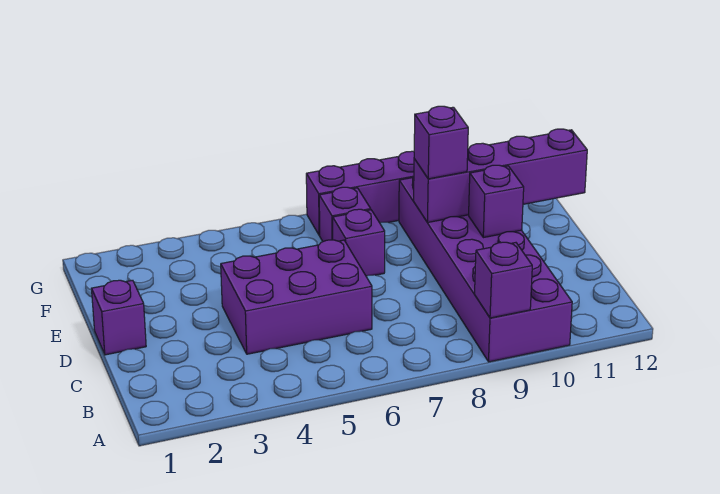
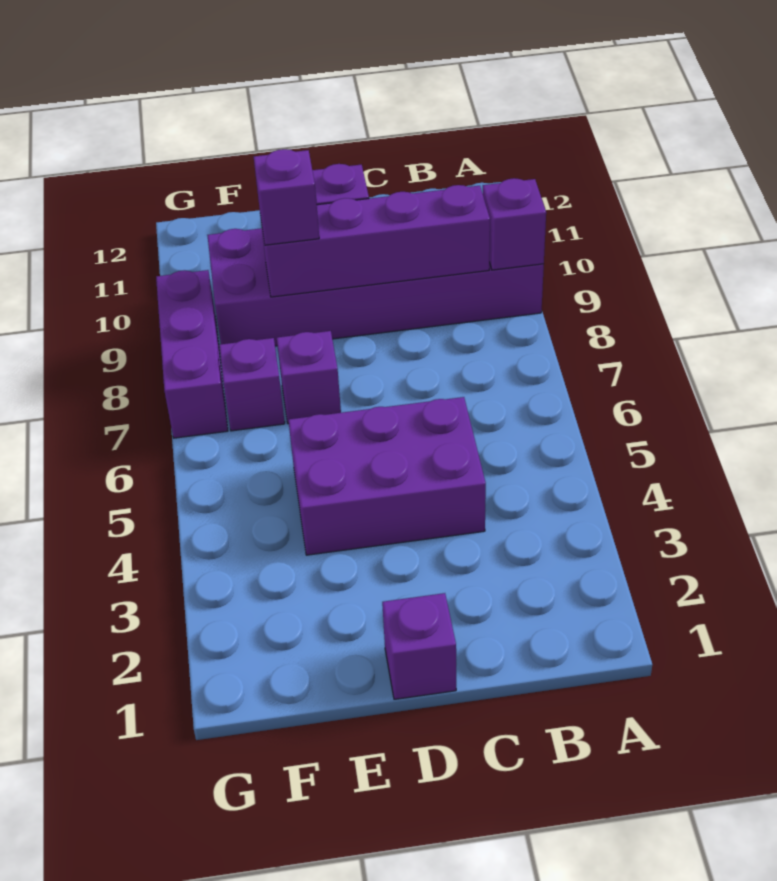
purple brick C4:D6 level 1 -> purple brick C4:E5 level 1
purple brick E9:E12 level 2 -> purple brick B9:E9 level 2

